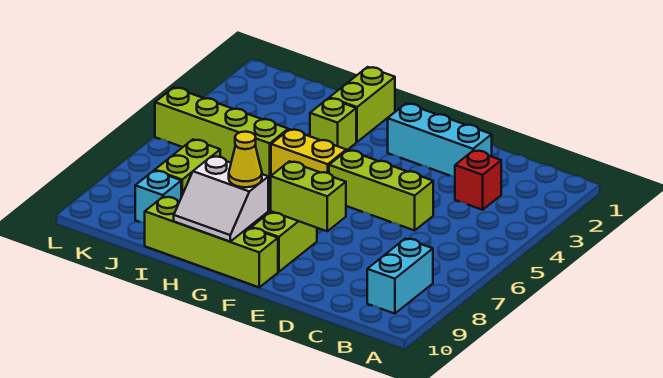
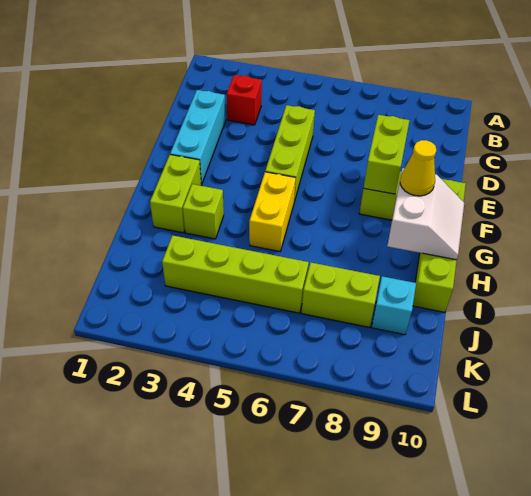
cyan brick B8:B9 level 1 -> none
lime brick H1:H2 level 1 -> lime brick G2:H2 level 1
lime brick I5:L5 level 1 -> lime brick J3:J6 level 1

